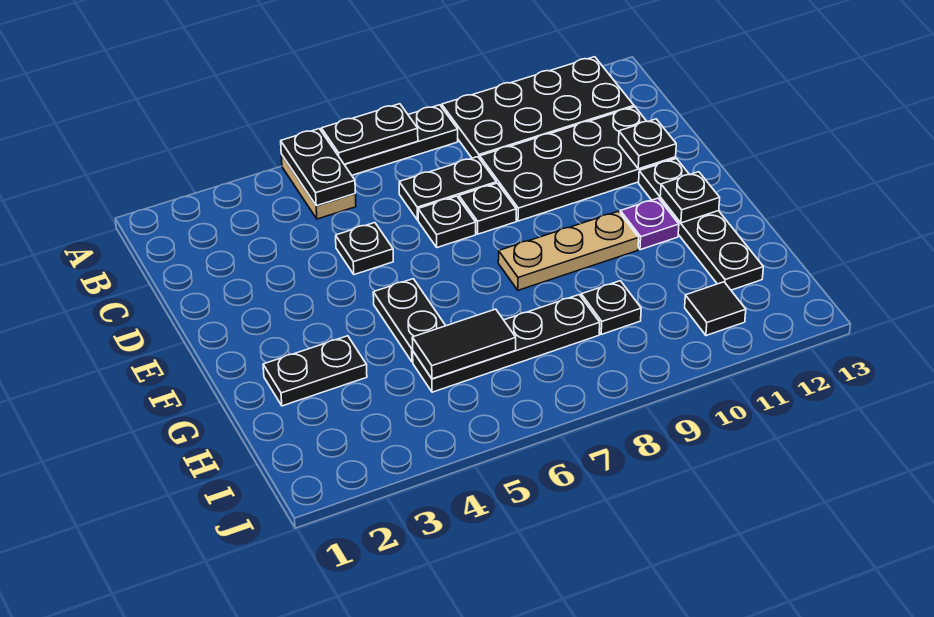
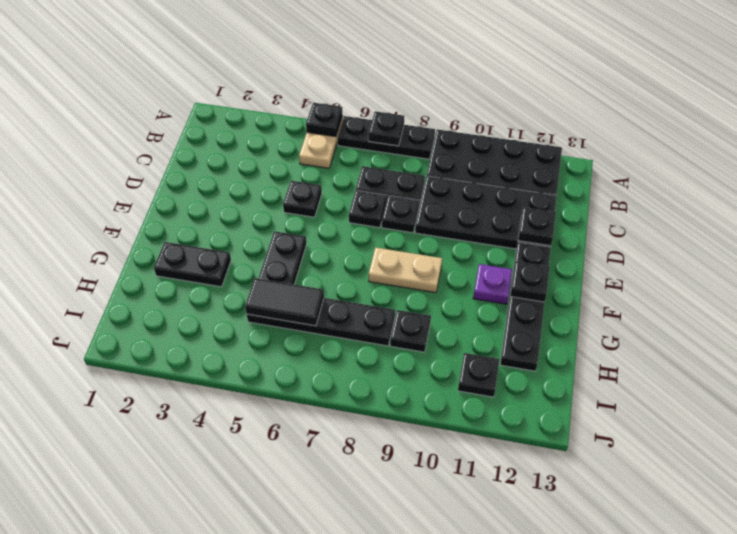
black plate A5:B5 level 2 -> black plate A5 level 2
black plate A6:A7 level 2 -> black plate A7 level 2
tan plate F8:F10 level 1 -> tan plate F8:F9 level 1
black tile I11 level 1 -> black plate I11 level 1

